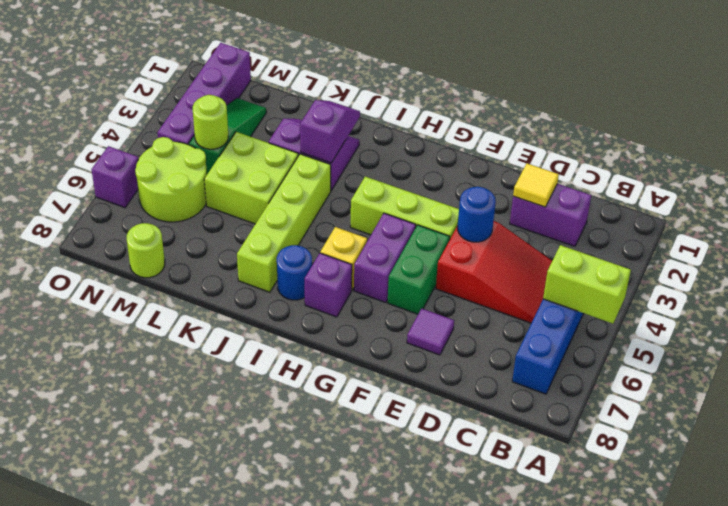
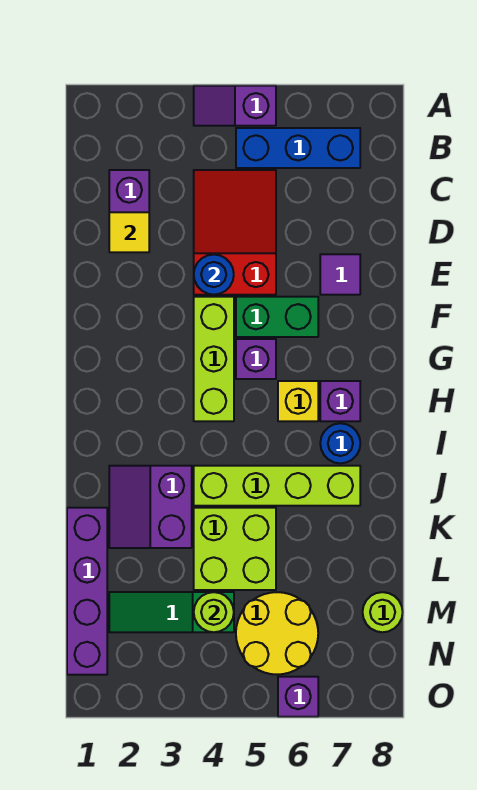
lime brick A5:B5 level 2 -> none
purple brick G5:G6 level 1 -> purple brick G5 level 1
purple slope J2:J3 level 2 top 3 -> purple slope A4:A5 level 1 top 5
lime round brick M5:N6 level 1 -> yellow round brick M5:N6 level 1
purple brick N1:N4 level 1 -> purple brick K1:N1 level 1

